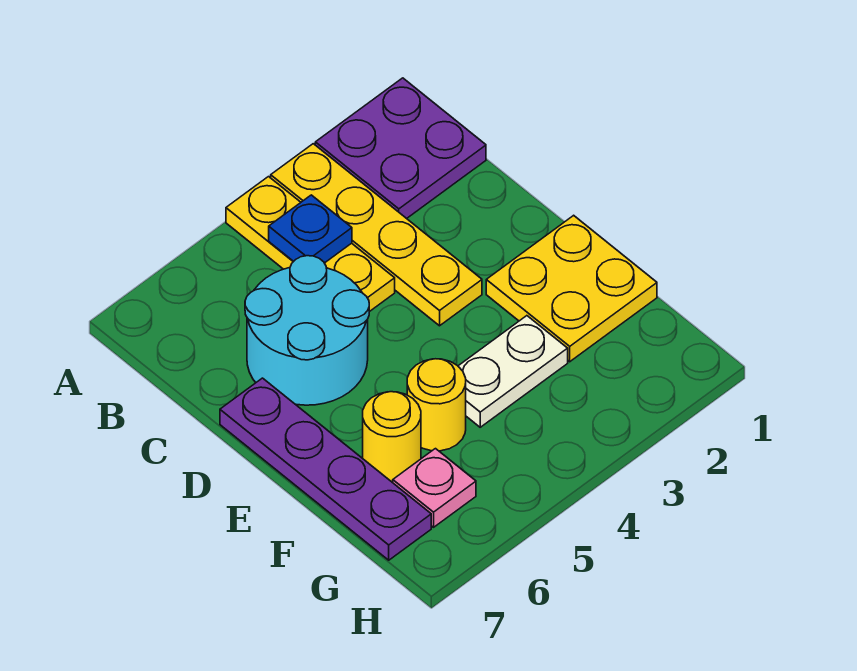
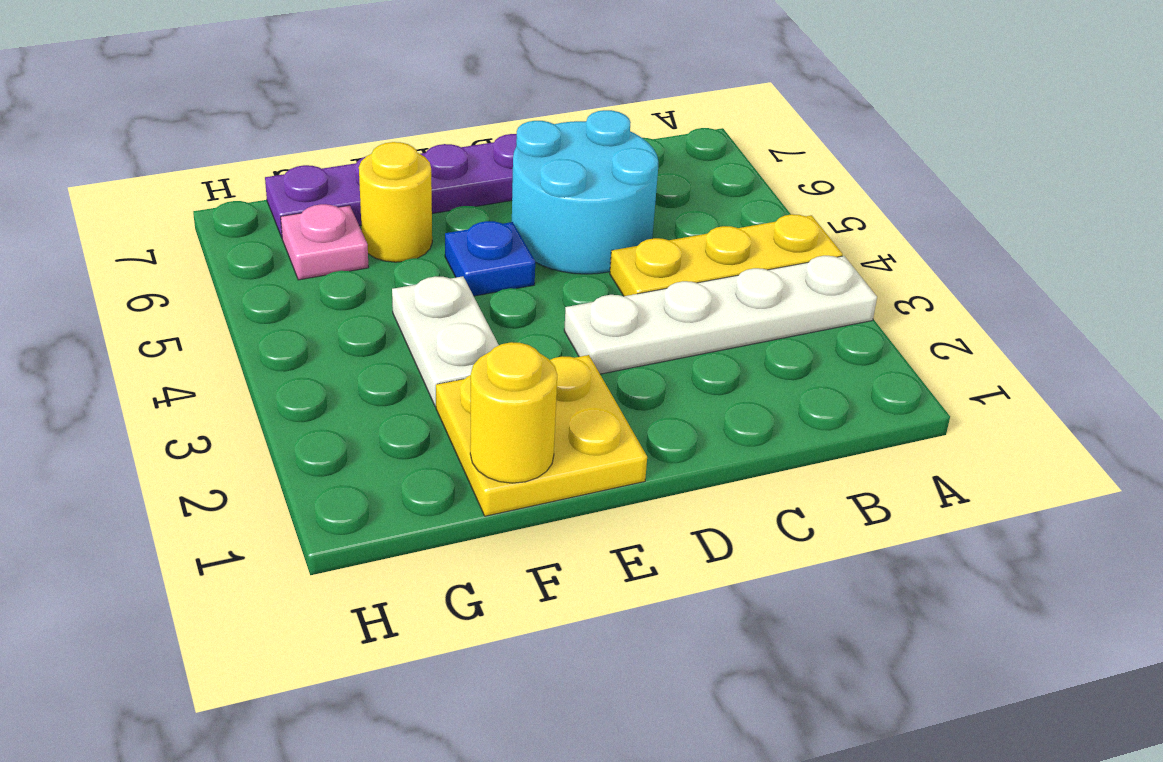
purple plate A1:B2 level 1 -> none
yellow plate A3:D3 level 1 -> white plate A3:D3 level 1
blue plate B4 level 2 -> blue plate E5 level 1
yellow round brick F5 level 1 -> yellow round brick F1 level 2

